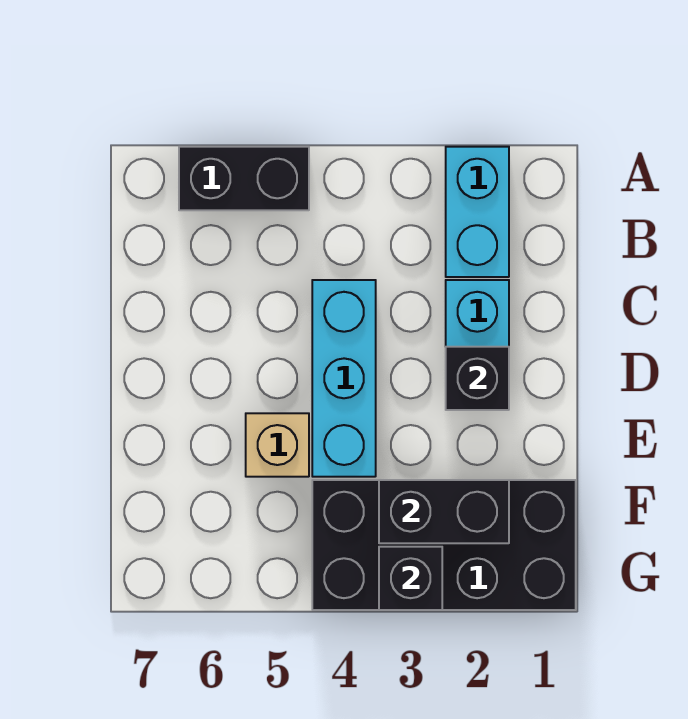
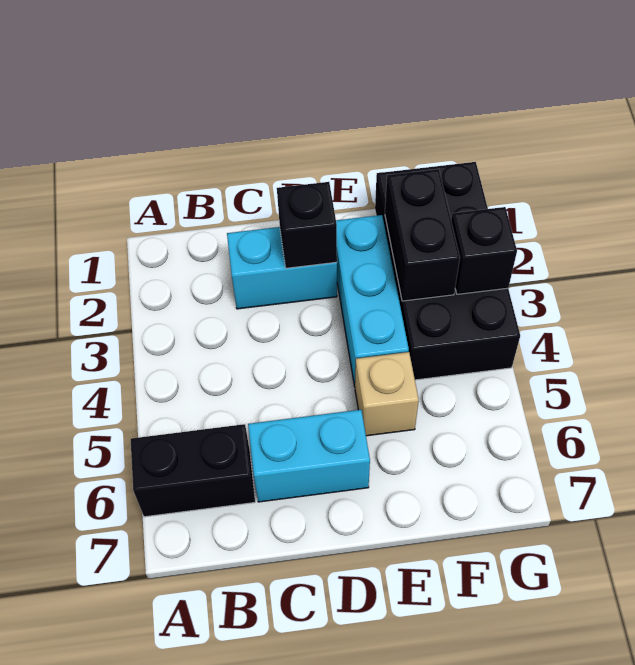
cyan brick A2:B2 level 1 -> cyan brick C6:D6 level 1
black brick A5:A6 level 1 -> black brick A6:B6 level 1
cyan brick C4:E4 level 1 -> cyan brick E2:E4 level 1

